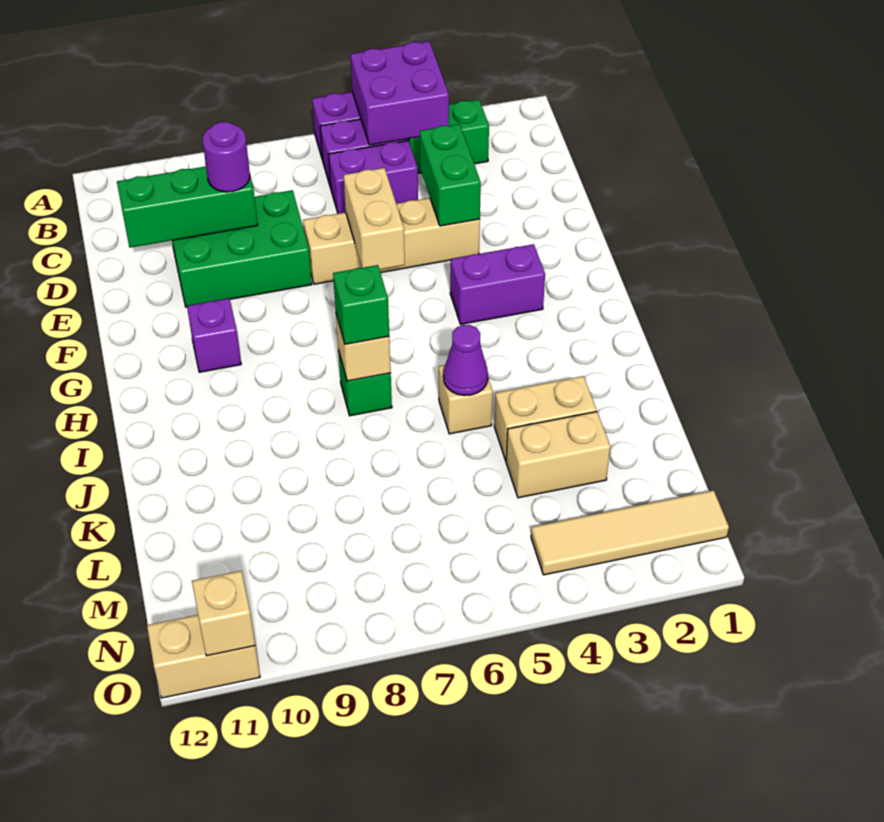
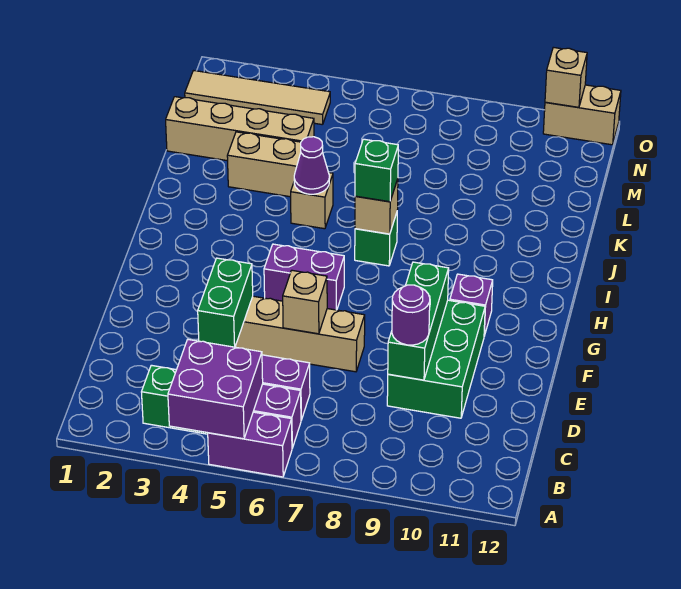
green brick D8:E10 level 1 -> green brick D9:F10 level 1
green brick D9:D11 level 2 -> green brick D9:F9 level 2
tan brick E6:F6 level 2 -> tan brick E6 level 2
purple brick G3:G4 level 1 -> purple brick G5:G6 level 1
tan brick L3:L4 level 1 -> tan brick L1:L4 level 1

